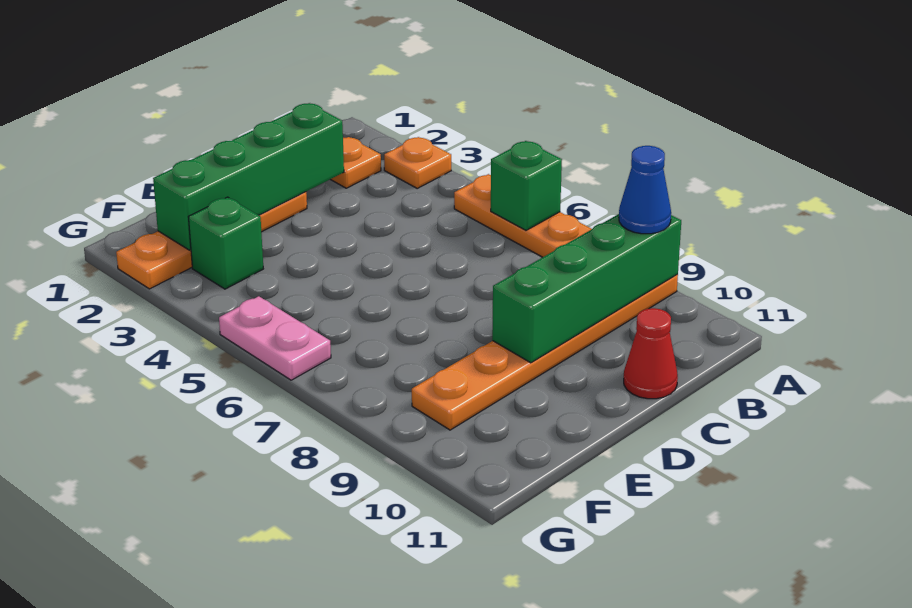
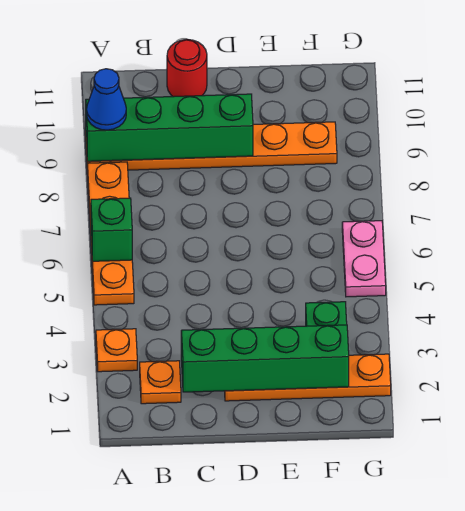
red cone C11 level 1 -> red round brick C11 level 1

